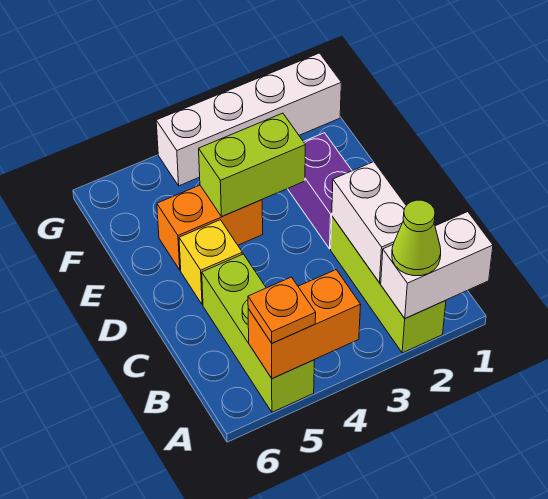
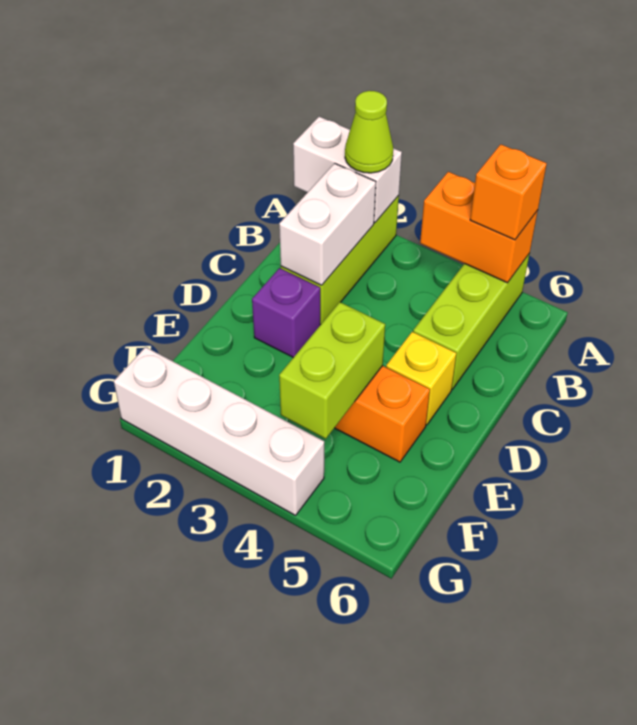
orange plate A5 level 3 -> orange brick A5 level 3
purple brick D2:E2 level 1 -> purple brick D2 level 1
lime brick E3:E4 level 2 -> lime brick E4:F4 level 2

